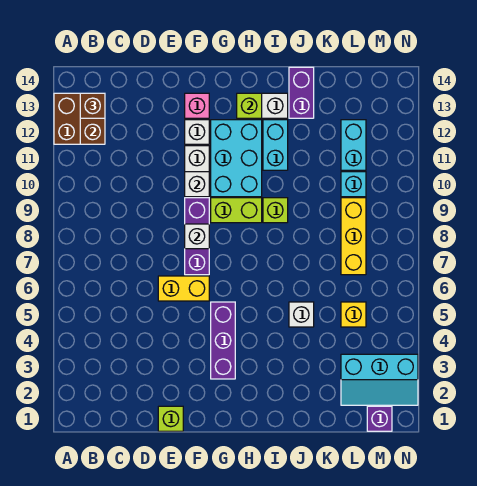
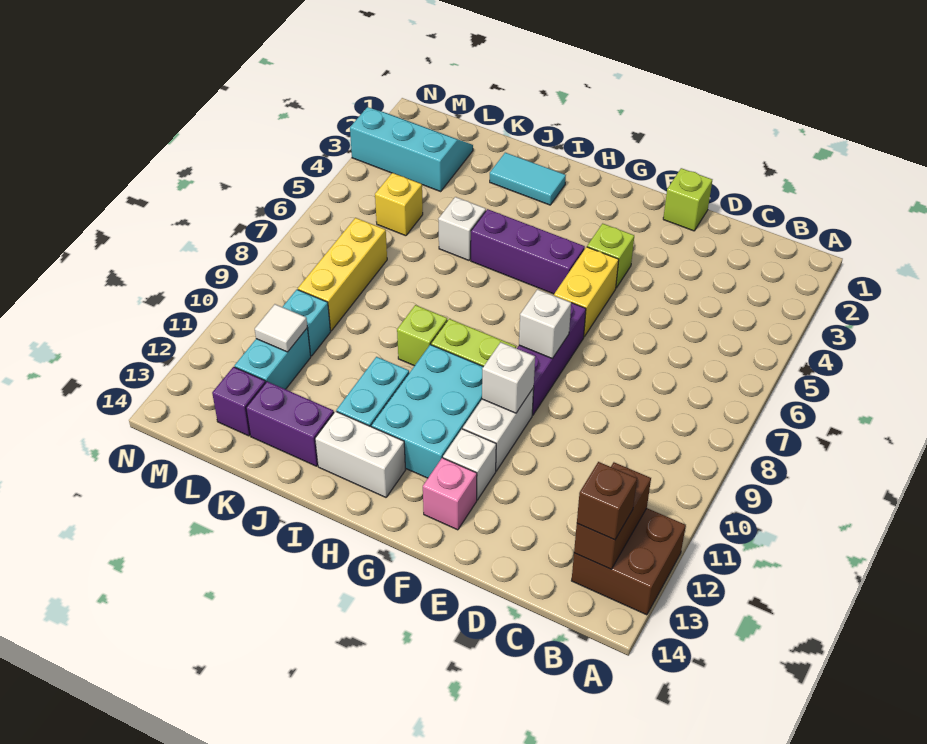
yellow brick E6:F6 level 1 -> yellow brick F5:F6 level 1
purple brick G3:G5 level 1 -> purple brick G5:I5 level 1
lime brick H13 level 2 -> lime brick F4 level 1
none -> cyan tile I2:J2 level 1
purple brick J13:J14 level 1 -> purple brick J13:K13 level 1
none -> white tile L11 level 2
purple brick M1 level 1 -> purple brick L13 level 1

